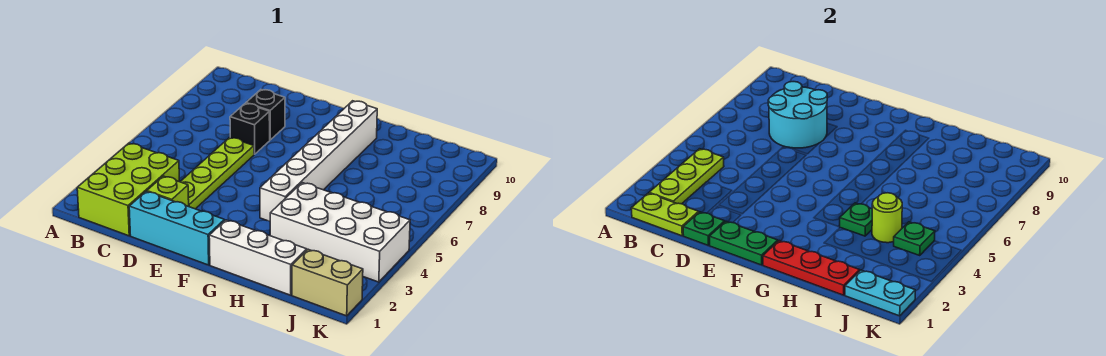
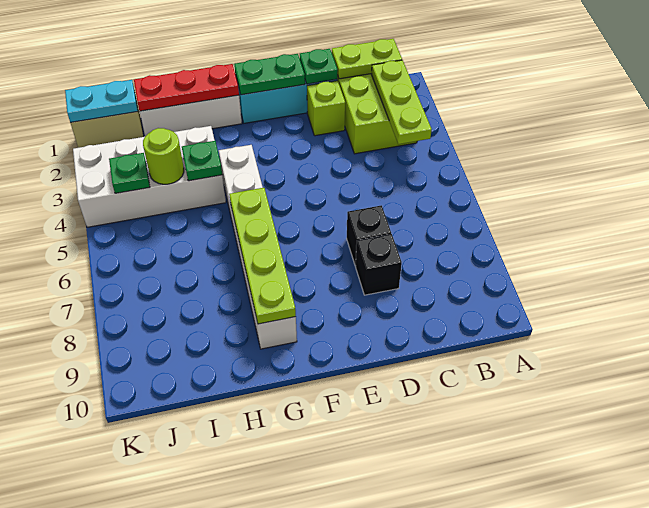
cyan round brick C7:D8 level 2 -> none
lime plate D3:D6 level 1 -> lime plate G6:G9 level 2

